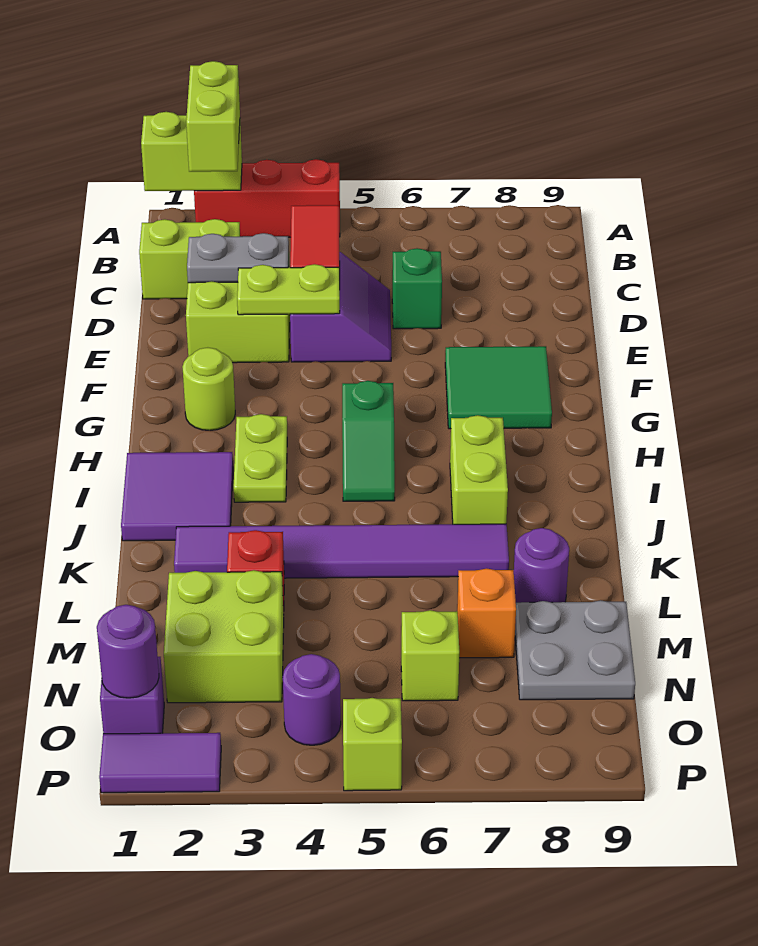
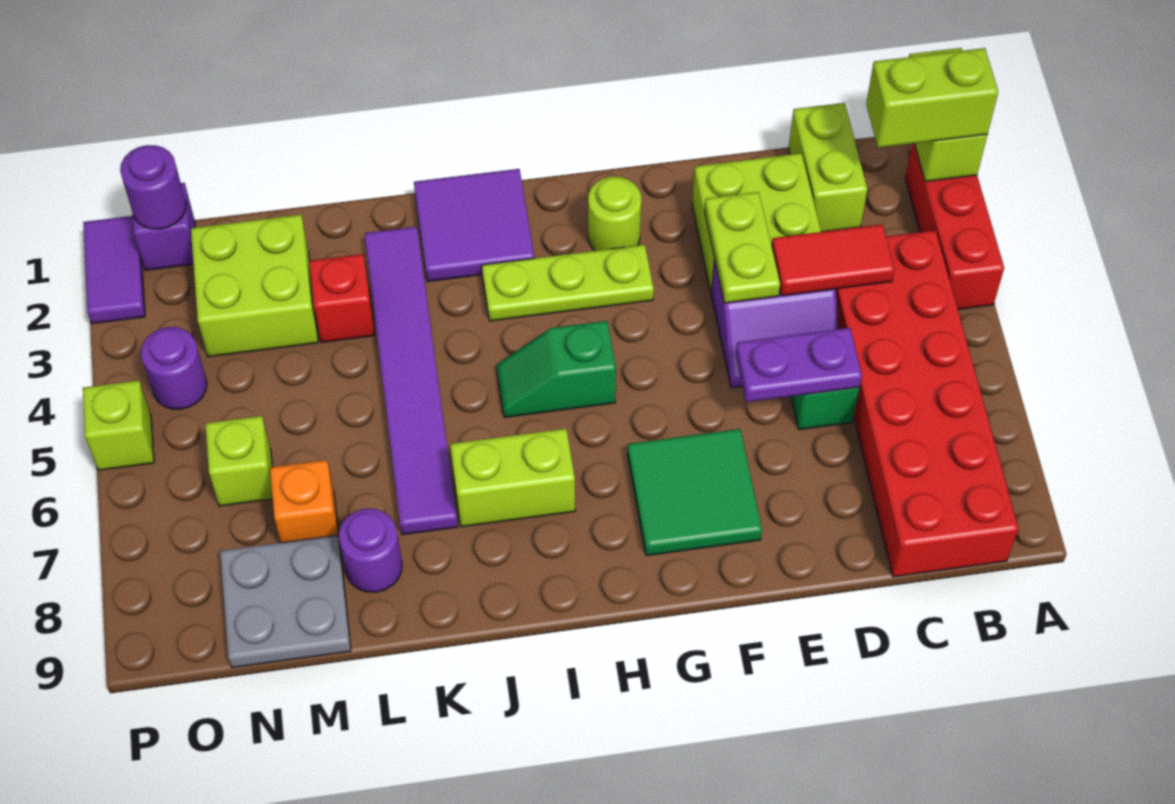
none -> red brick B4:C9 level 1
grey plate D2:D3 level 2 -> none
none -> purple plate D6:E6 level 2
lime plate H3:I3 level 1 -> lime plate G3:I3 level 1

